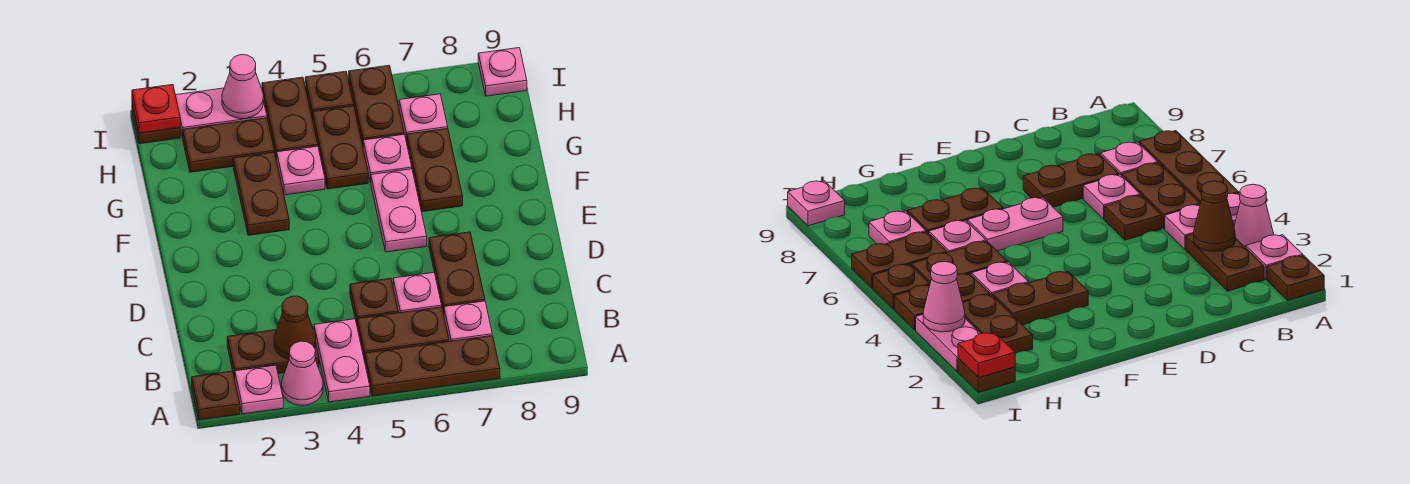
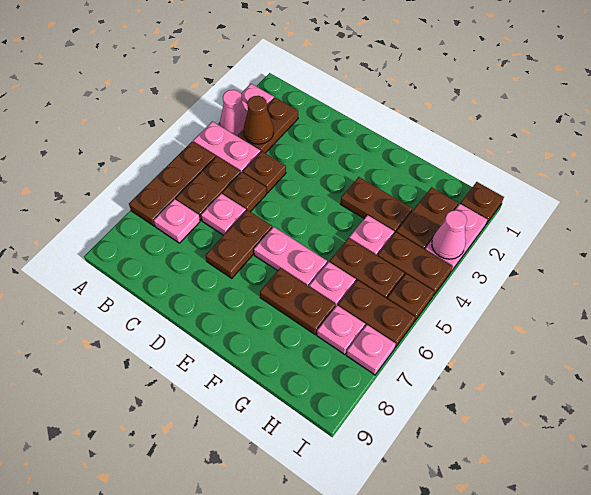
brown plate A1 level 1 -> brown plate C4 level 1
brown plate C7:D7 level 1 -> brown plate D6:D7 level 1
red plate I1 level 2 -> none
pink plate I9 level 1 -> pink plate I7 level 1

